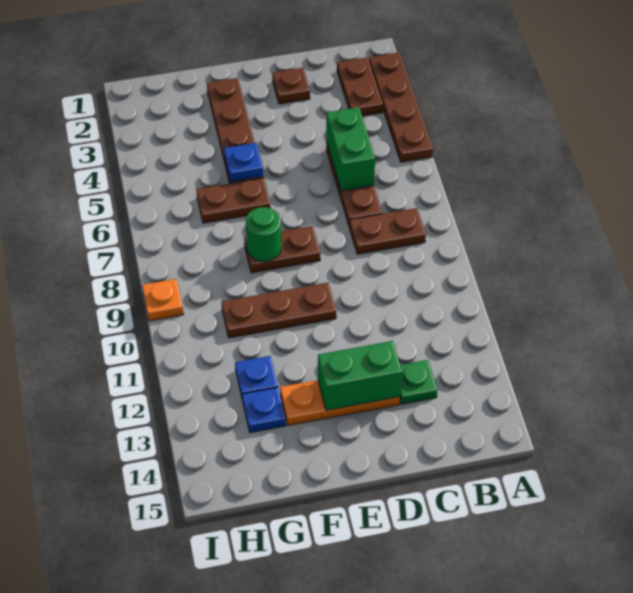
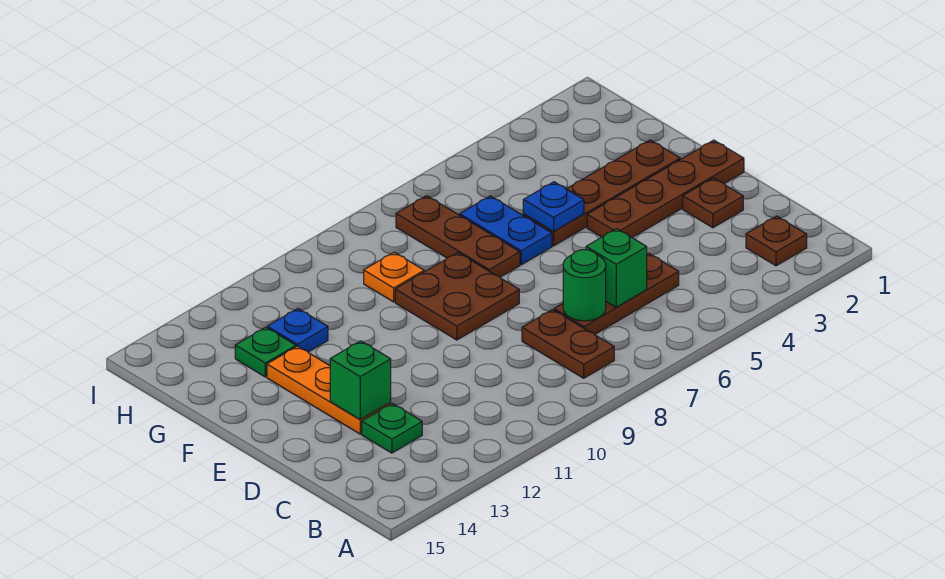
brown plate A2:A5 level 1 -> brown plate E1:E4 level 1
brown plate B2:B3 level 1 -> brown plate B2 level 1
green brick C5:C6 level 2 -> green brick C6 level 2
green brick D13:E13 level 2 -> green brick D13 level 2
brown plate E8:F8 level 1 -> brown plate E8:F9 level 1
brown plate E10:G10 level 1 -> brown plate F7:H7 level 1
brown plate F6:G6 level 1 -> blue plate F6:G6 level 1
green round brick F8 level 2 -> green round brick C7 level 2
blue plate G13 level 1 -> green plate G13 level 1
orange plate I9 level 1 -> orange plate G9 level 1

